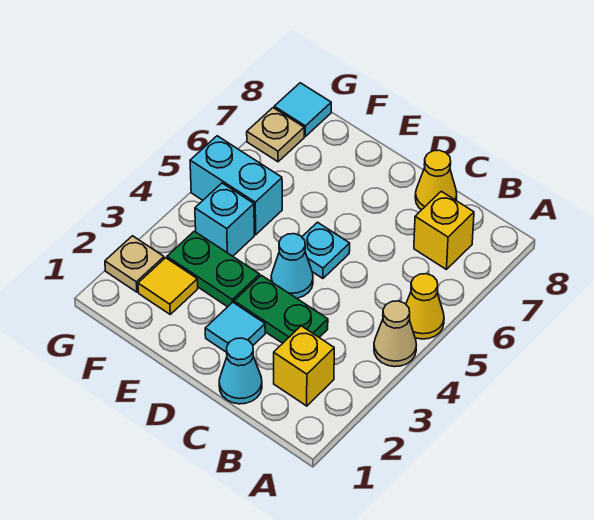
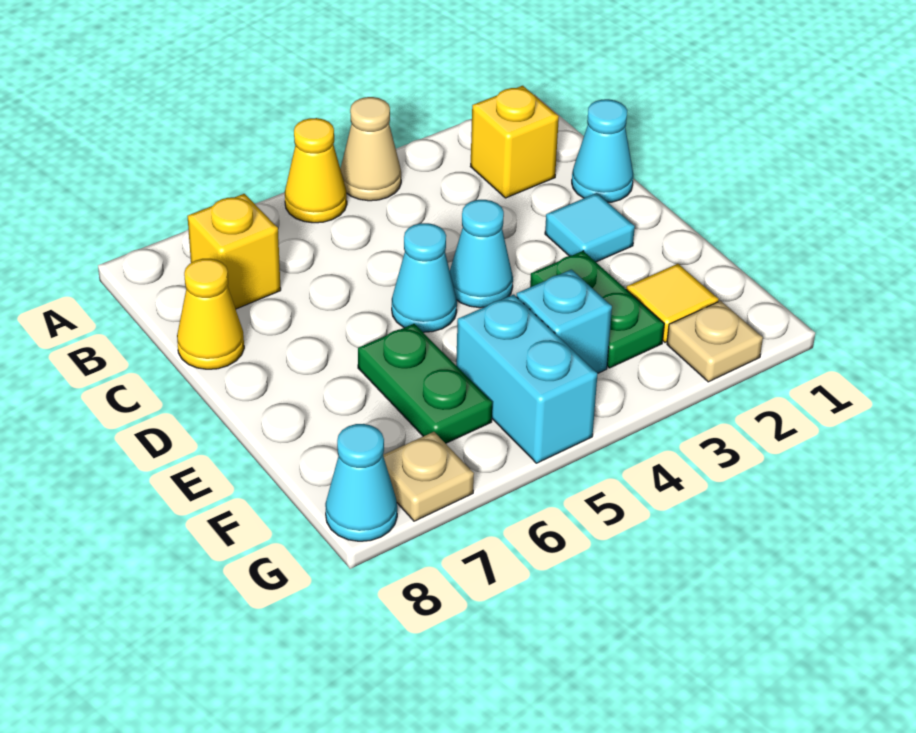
green plate C3:D3 level 1 -> green plate E6:F6 level 1
cyan plate D5 level 1 -> cyan cone D5 level 1
cyan tile G8 level 1 -> cyan cone G8 level 1

